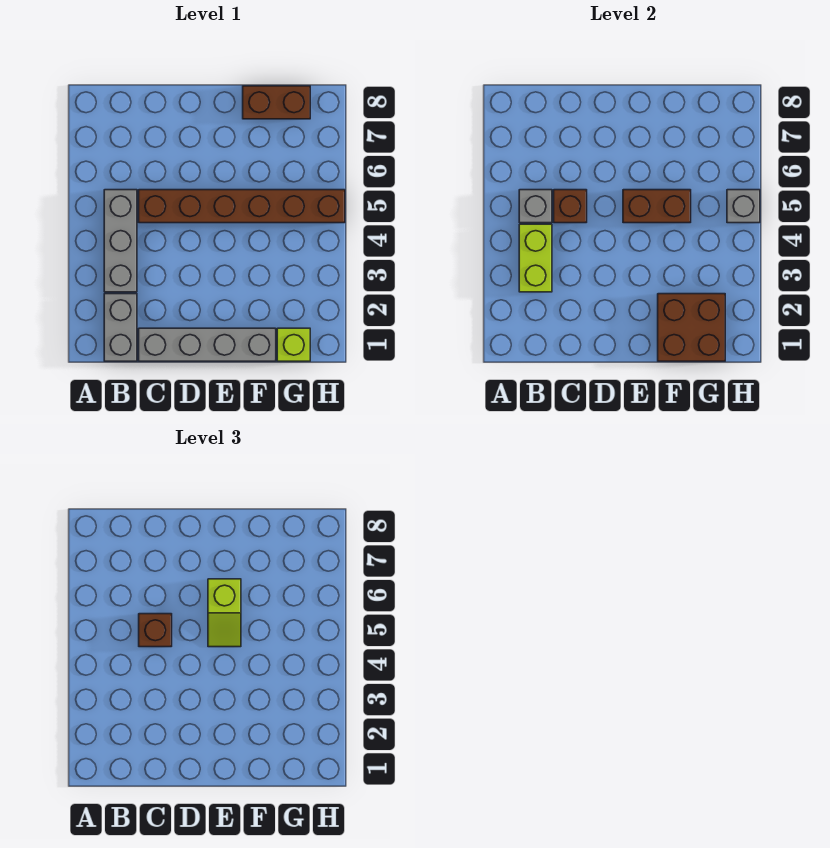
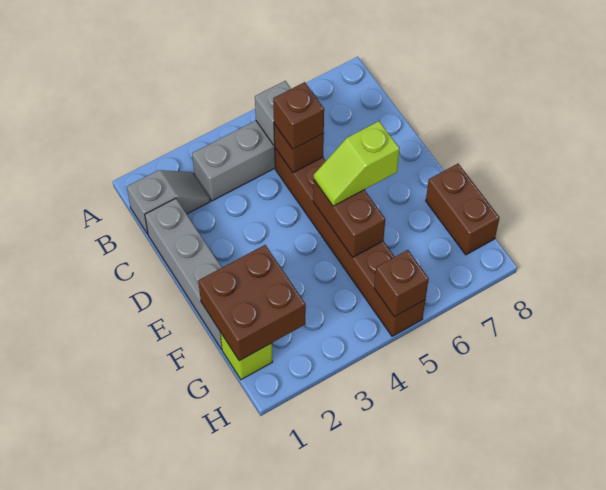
grey brick B1:B2 level 1 -> grey slope B1:B2 level 1 top 1
lime brick B3:B4 level 2 -> none
grey brick H5 level 2 -> brown brick H5 level 2

